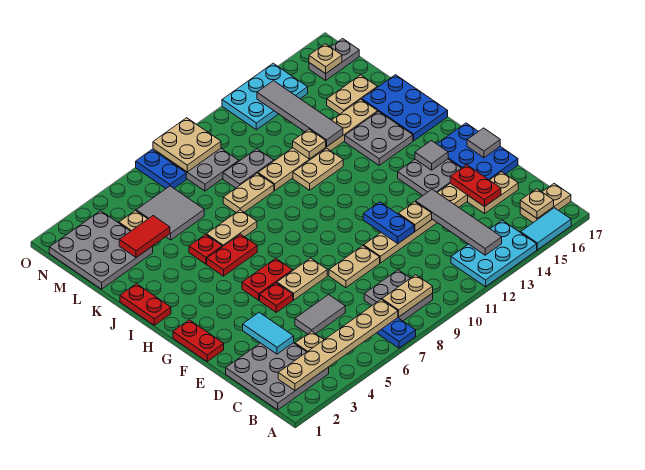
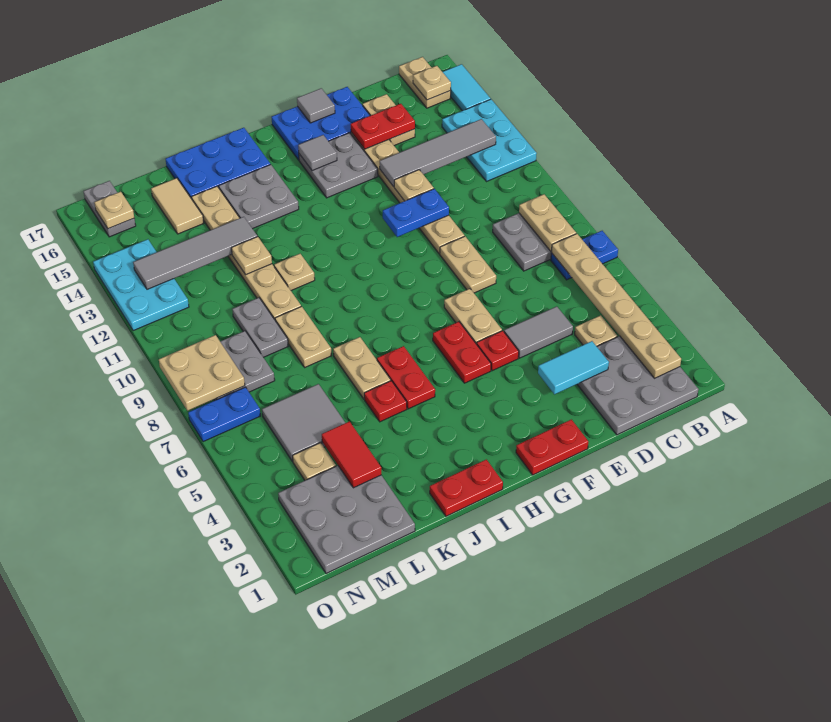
grey tile D5:D6 level 1 -> grey tile D5:E5 level 1
tan plate J11:J12 level 1 -> tan plate J11 level 1
tan plate L15:L16 level 1 -> tan tile L15:L16 level 1

